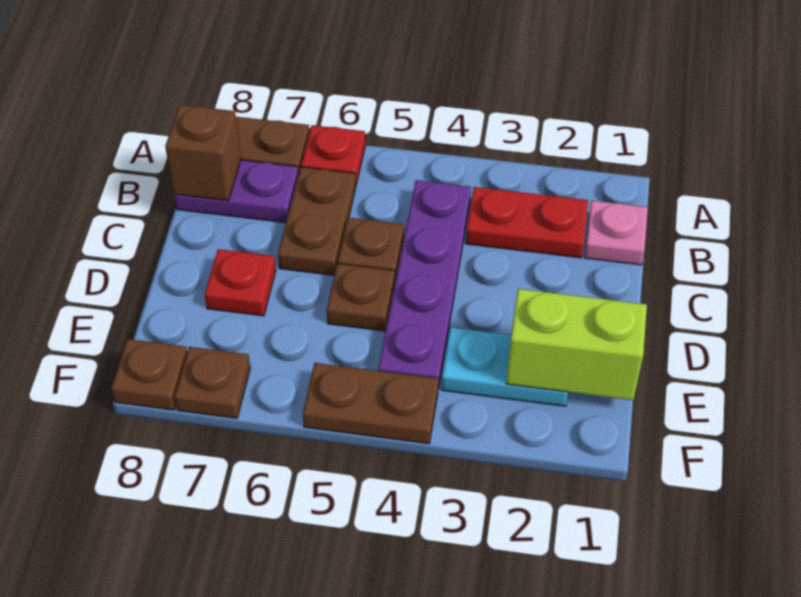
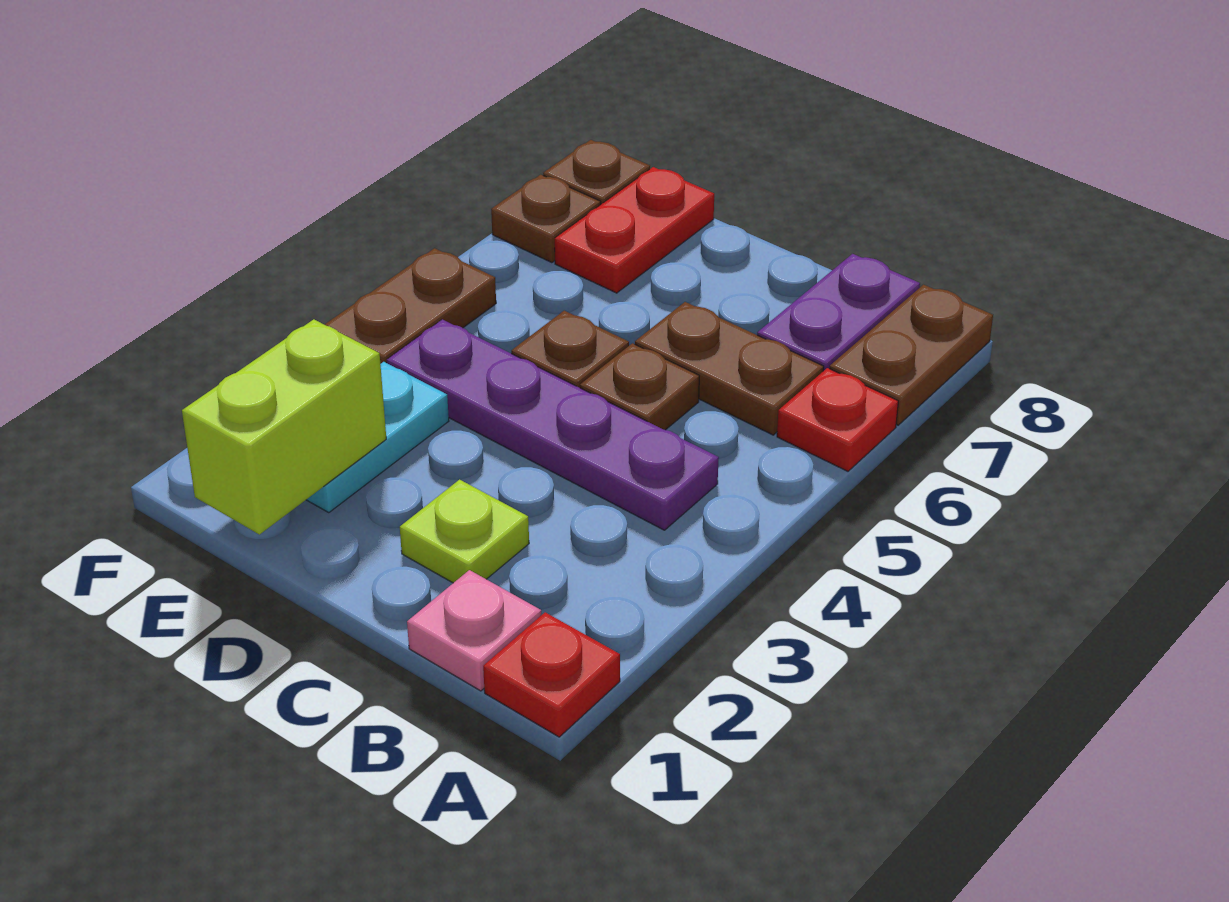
red plate B2:B3 level 1 -> red plate E7:E8 level 1
brown brick B8 level 2 -> none
none -> lime plate C2 level 1
red plate D7 level 1 -> red plate A1 level 1

